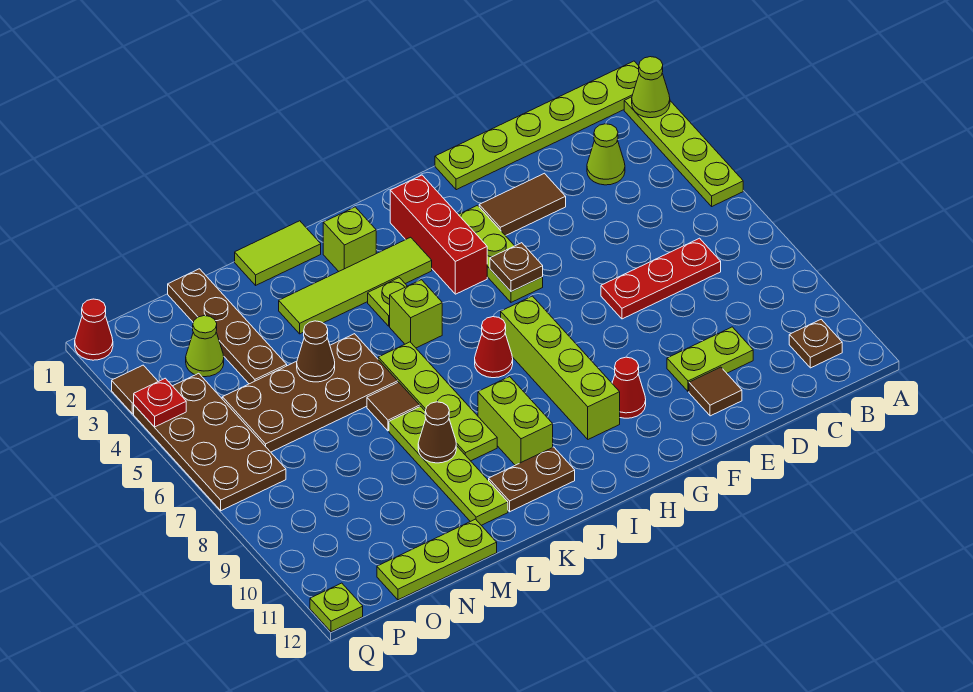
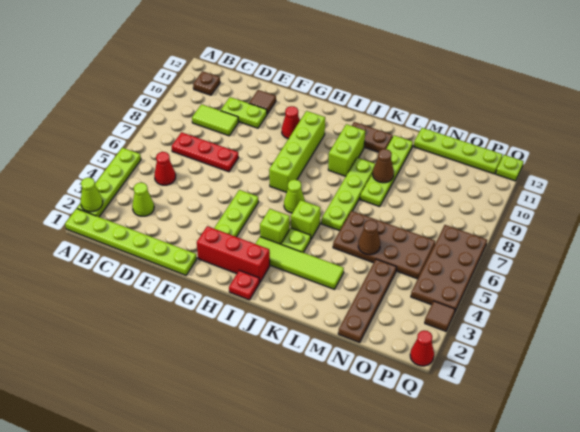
brown tile E3:F3 level 1 -> none
brown plate G5 level 2 -> none
red brick H2:H4 level 1 -> red brick G2:I2 level 1
red cone I7 level 1 -> red cone C5 level 1
lime brick J2 level 1 -> lime brick I4 level 1
lime tile K1:L1 level 1 -> lime tile C9:D9 level 1
brown tile L7 level 1 -> none
lime plate M12:O12 level 1 -> lime plate M12:P12 level 1
lime cone O3 level 1 -> lime cone I6 level 1
red plate Q4 level 2 -> red plate I1 level 1

